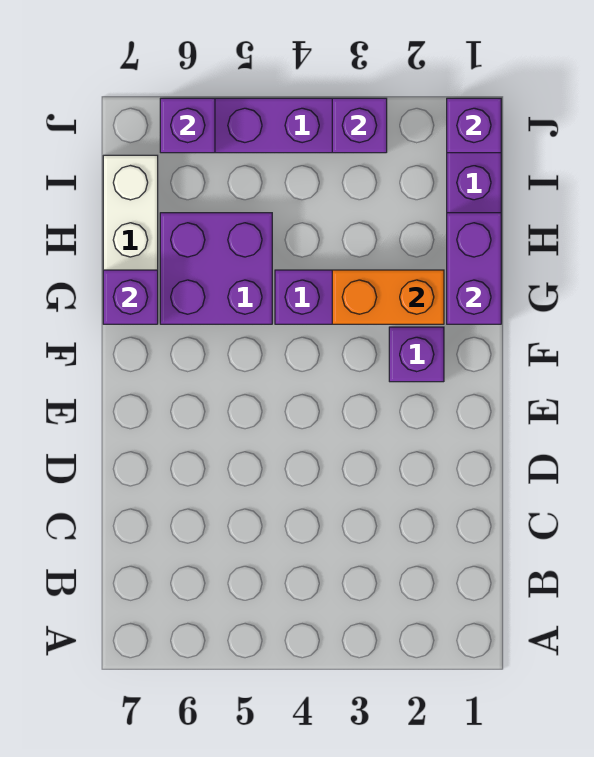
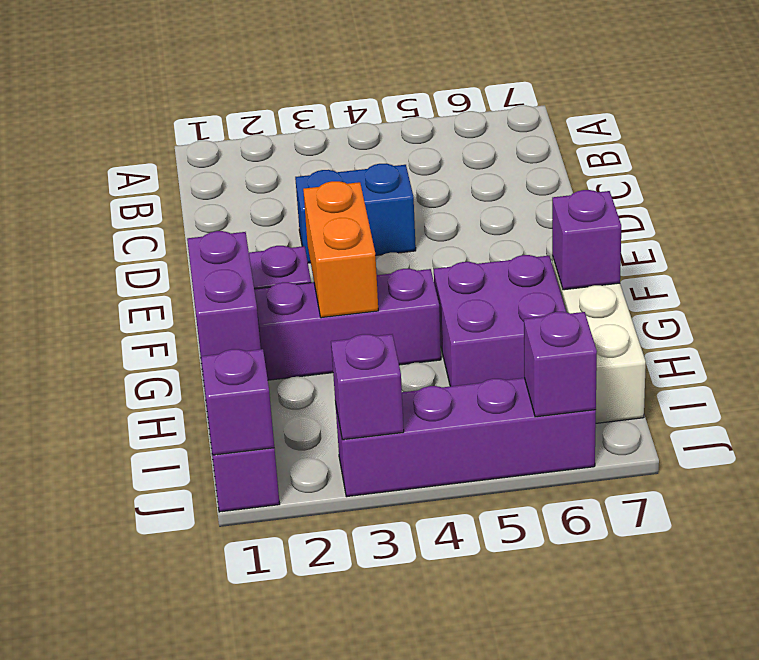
none -> blue brick D3:D4 level 1
orange brick G2:G3 level 2 -> orange brick F3:G3 level 2

